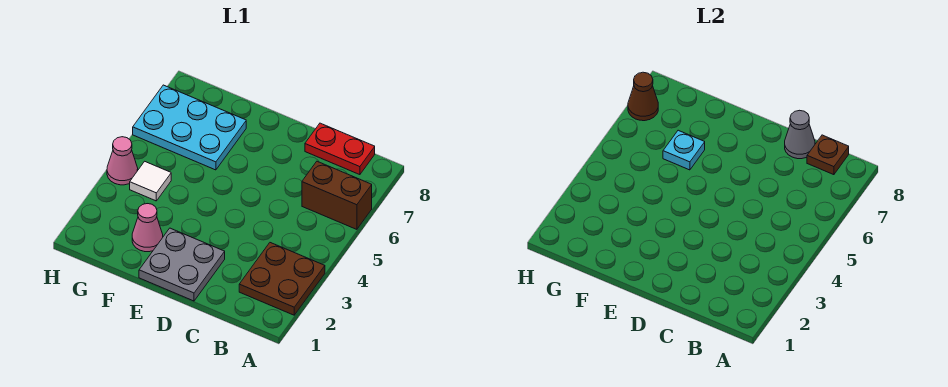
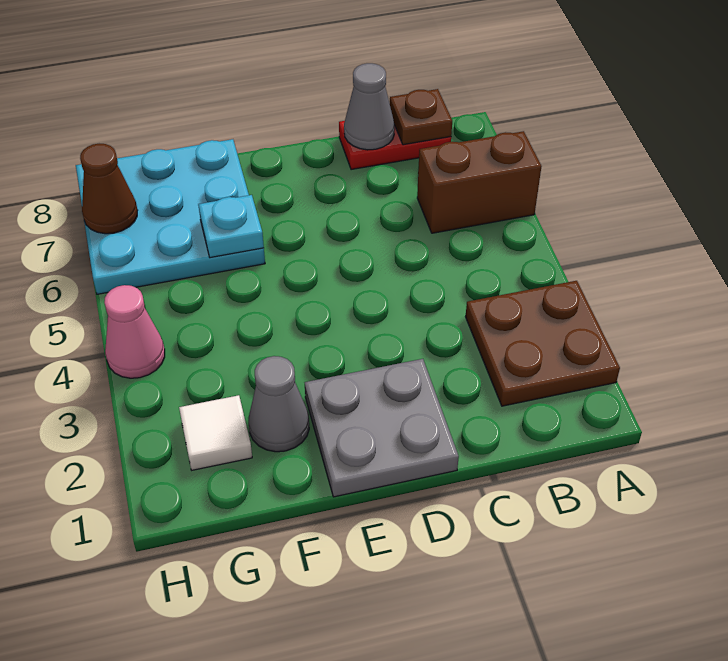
pink cone F2 level 1 -> grey cone F2 level 1
cyan plate F6:H7 level 1 -> cyan plate F6:H8 level 1
white tile G4 level 1 -> white tile G2 level 1

